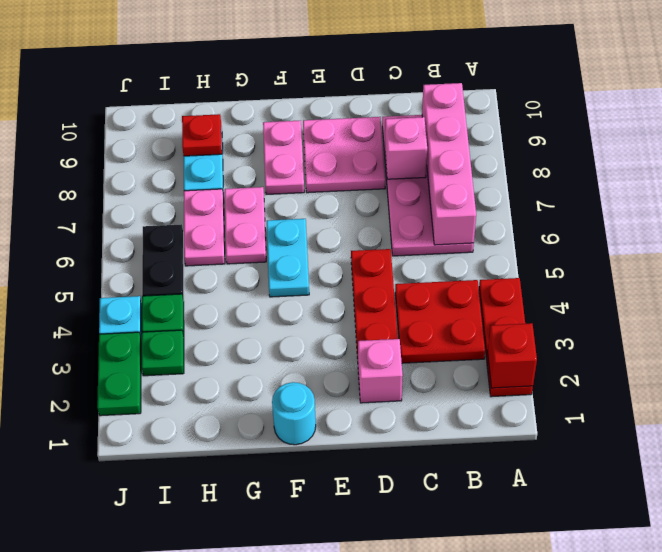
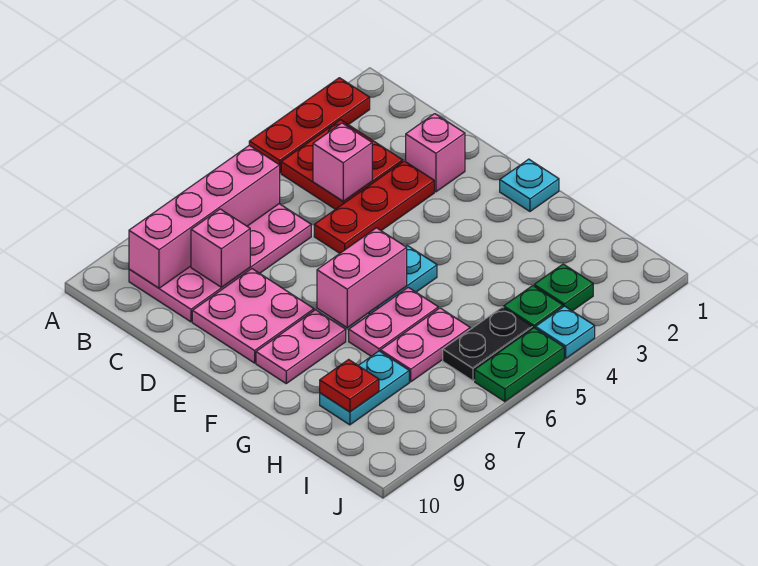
red brick A2 level 2 -> none
none -> pink brick C4 level 2
cyan round brick F1 level 1 -> cyan plate F1 level 1
none -> pink brick F6:F7 level 2
green plate J2:J3 level 1 -> green plate J5:J6 level 1

